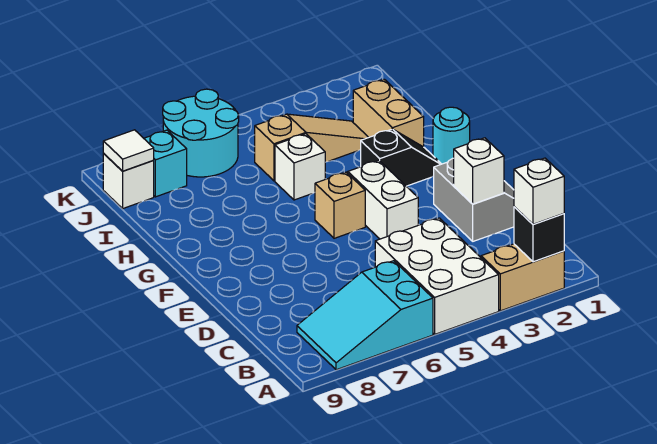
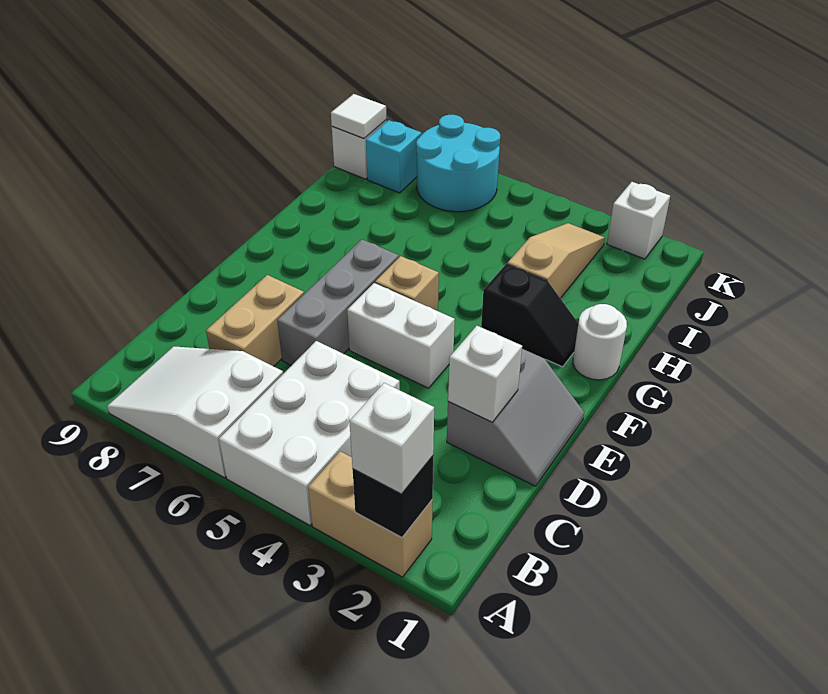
cyan slope A6:B8 level 1 top 6 -> white slope A6:B8 level 1 top 6
none -> grey brick D6:F6 level 1
white brick E4:F4 level 1 -> white brick E4:E5 level 1
cyan round brick G1 level 1 -> white round brick G1 level 1
tan brick H2:I2 level 1 -> tan brick C7:D7 level 1
white brick H5 level 1 -> white brick K2 level 1
tan slope I3:I5 level 1 top 5 -> tan slope H3:J3 level 1 top H

